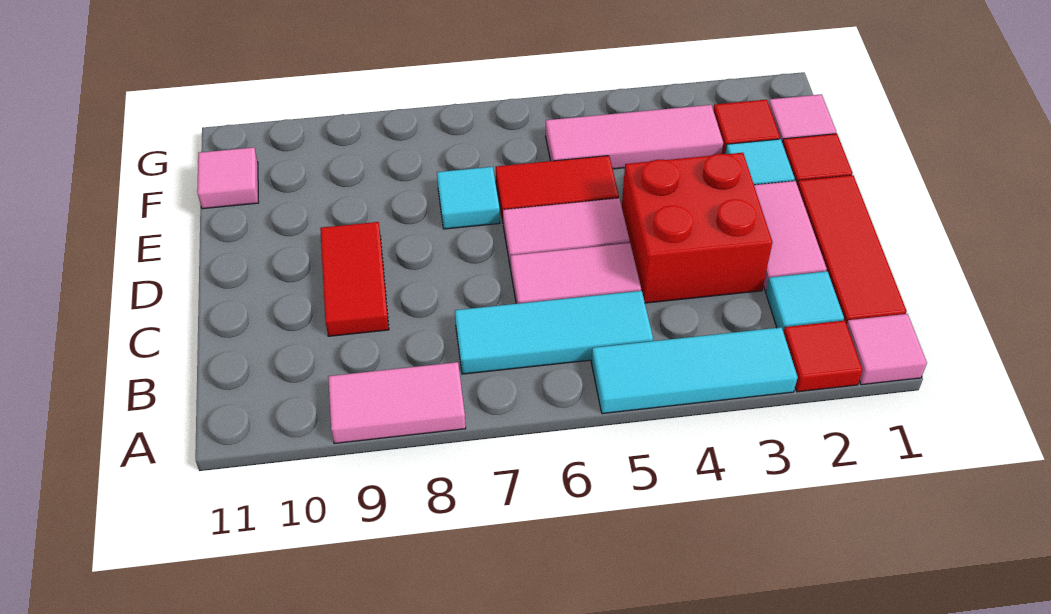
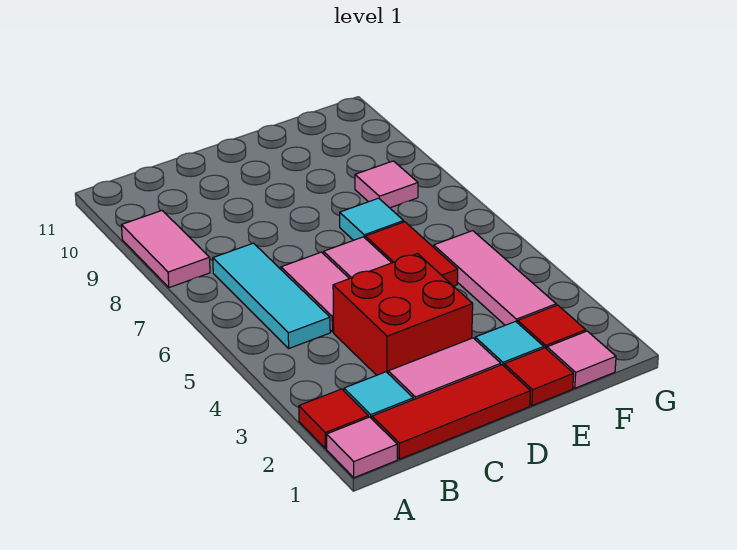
cyan tile A3:A5 level 1 -> none
red tile C9:D9 level 1 -> none
pink tile F11 level 1 -> pink tile F8 level 1

